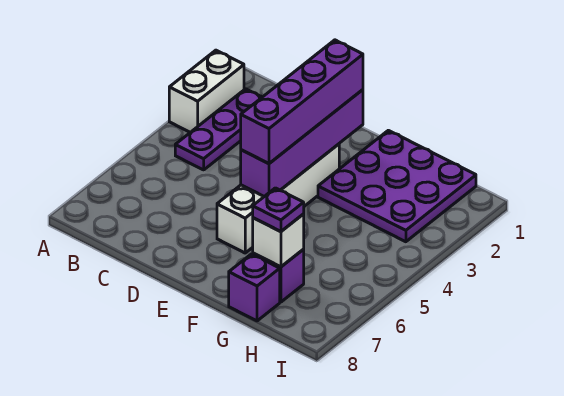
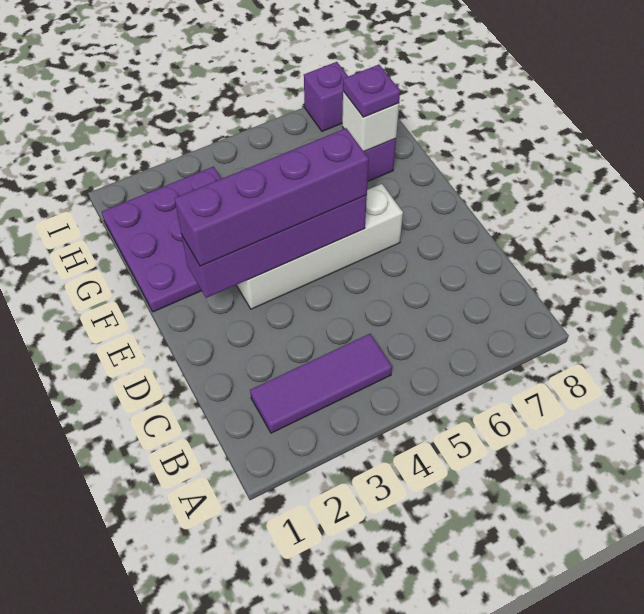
white brick A2:A3 level 1 -> none
purple plate B2:B4 level 1 -> purple tile B2:B4 level 1
purple brick G8 level 1 -> purple brick I7 level 1

